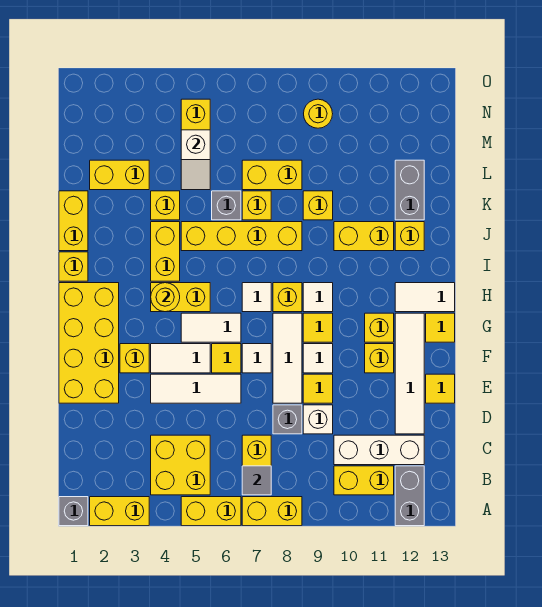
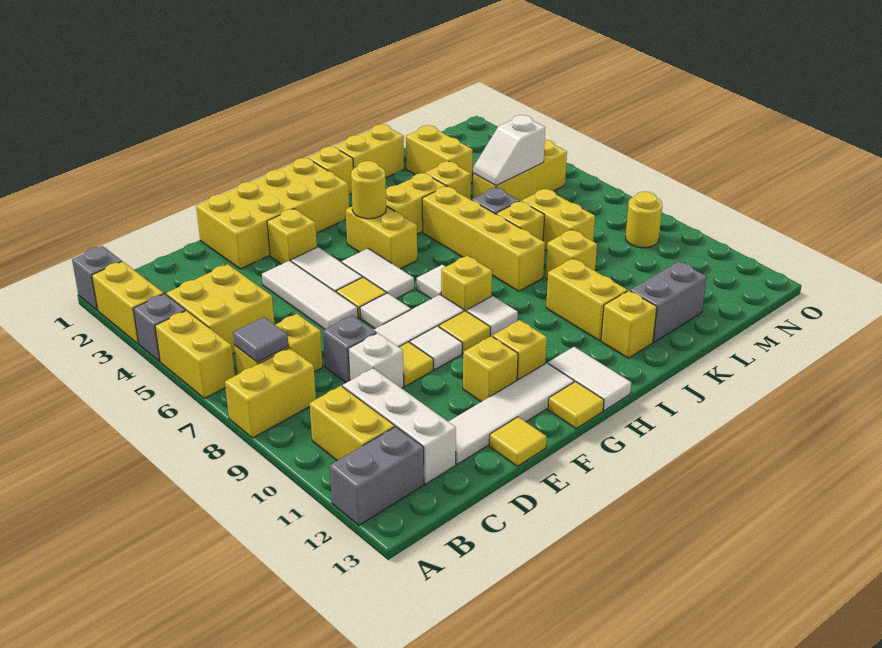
none -> grey brick A4 level 1
yellow brick A7:A8 level 1 -> yellow brick A8:B8 level 1

